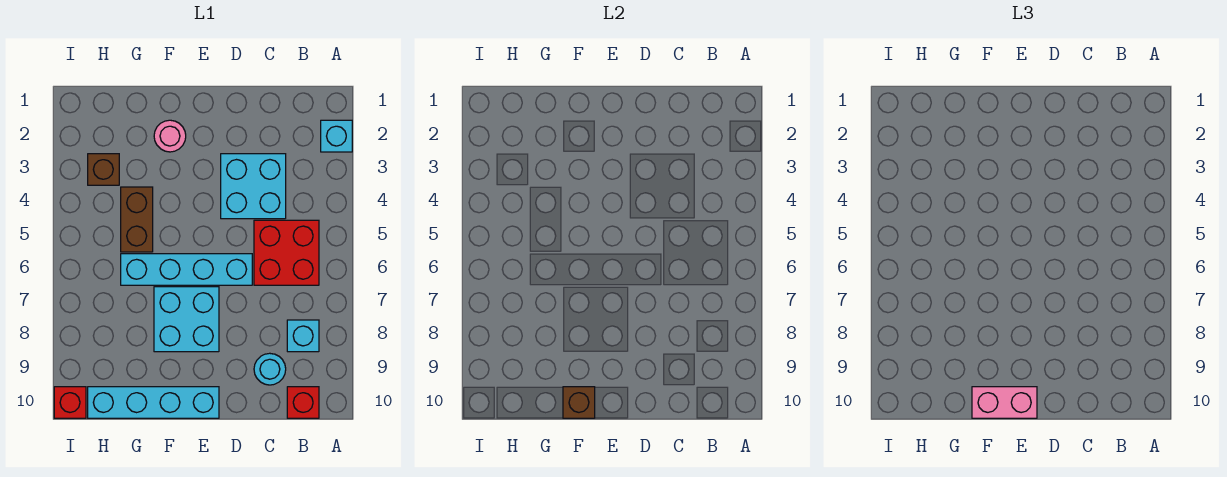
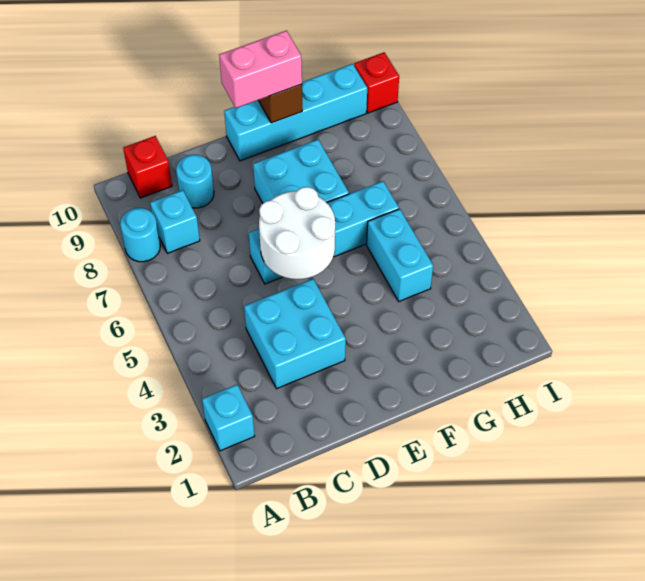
none -> cyan round brick A8 level 1
red brick B5:C6 level 1 -> none
none -> white round brick D5:E6 level 2
pink round brick F2 level 1 -> none
brown brick G4:G5 level 1 -> cyan brick G4:G5 level 1
brown brick H3 level 1 -> none

